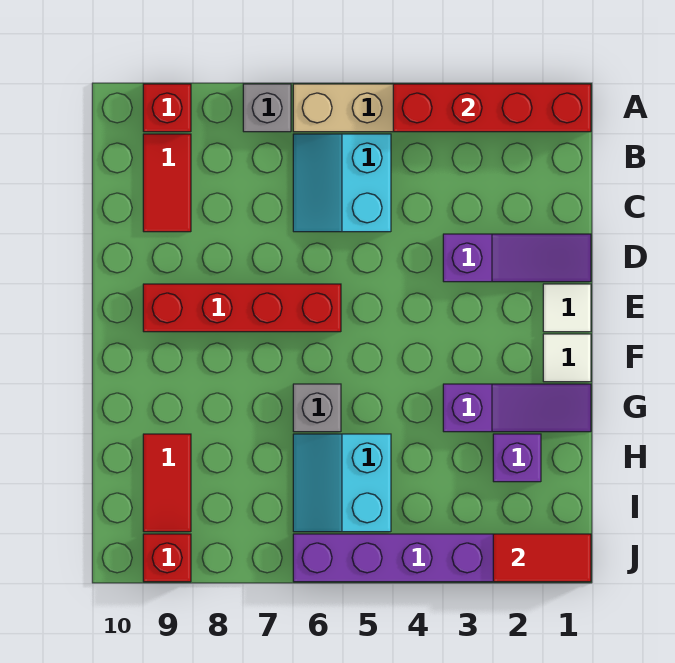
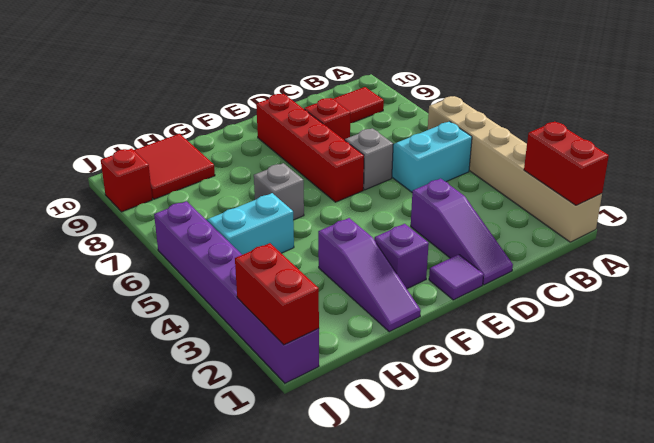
red brick A1:A4 level 2 -> red brick A1:A2 level 2
grey brick A7 level 1 -> grey brick D6 level 1
red brick A9 level 1 -> red brick D8 level 1
white tile E1 level 1 -> purple tile E1 level 1
white tile F1 level 1 -> none
purple brick H2 level 1 -> purple brick F2 level 1
red tile H9:I9 level 1 -> red tile H9:I10 level 1
red tile J1:J2 level 2 -> red brick J1:J2 level 2

